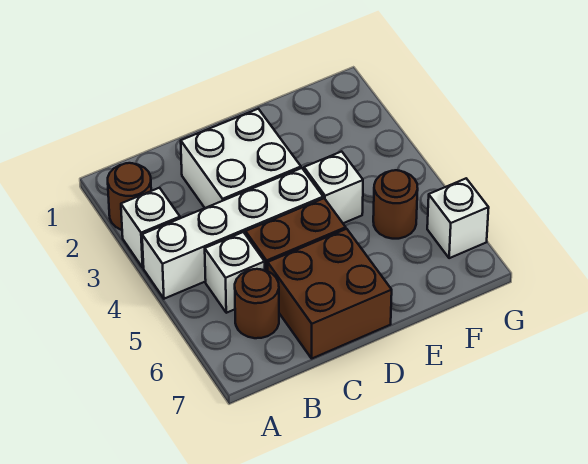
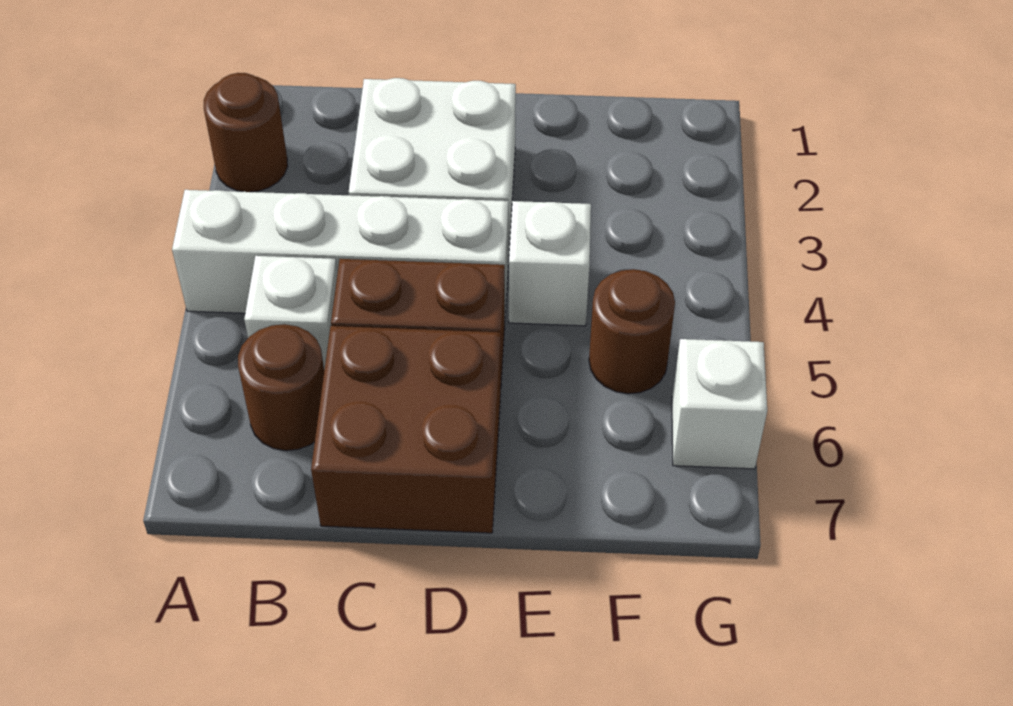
white brick A3 level 1 -> none

